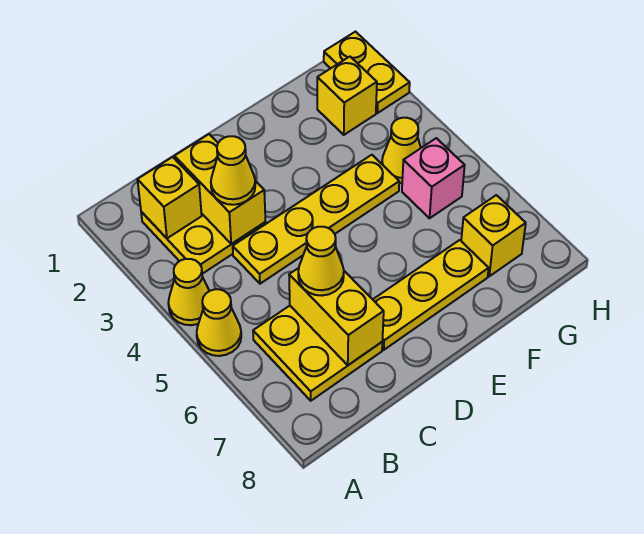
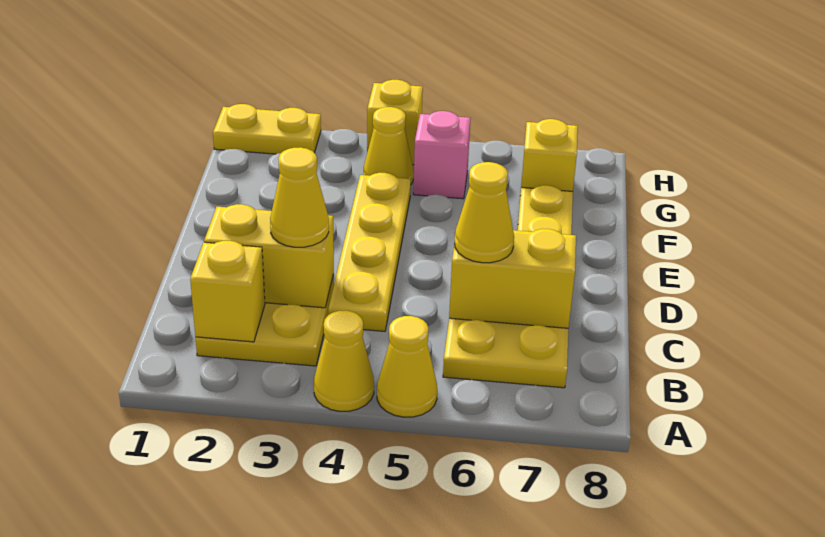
yellow brick G2 level 1 -> yellow brick H4 level 1

